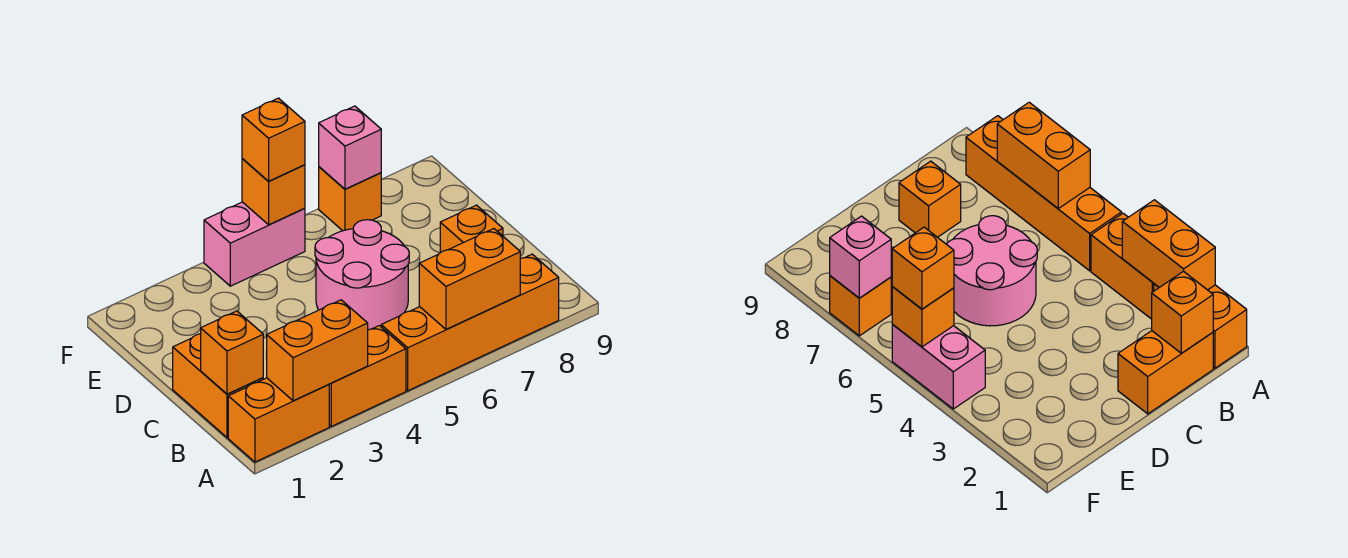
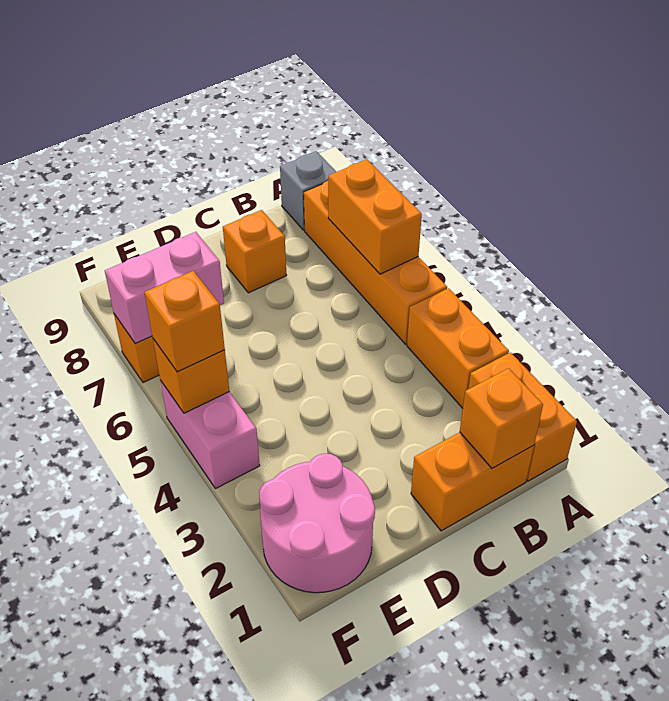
orange brick A2:A3 level 2 -> none
none -> grey brick A9 level 1
pink round brick C5:D6 level 1 -> pink round brick E1:F2 level 1
pink brick F7 level 2 -> pink brick E7:F7 level 2

